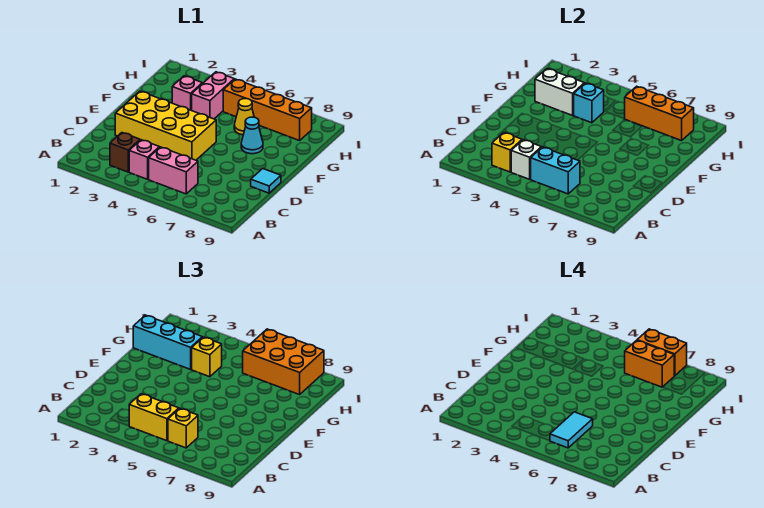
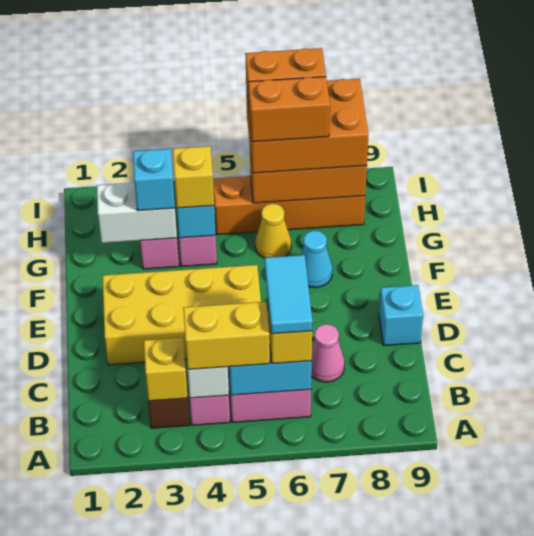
none -> pink cone C7 level 1
cyan tile D9 level 1 -> cyan brick D9 level 1
cyan brick G1:G3 level 3 -> cyan brick G3 level 3

